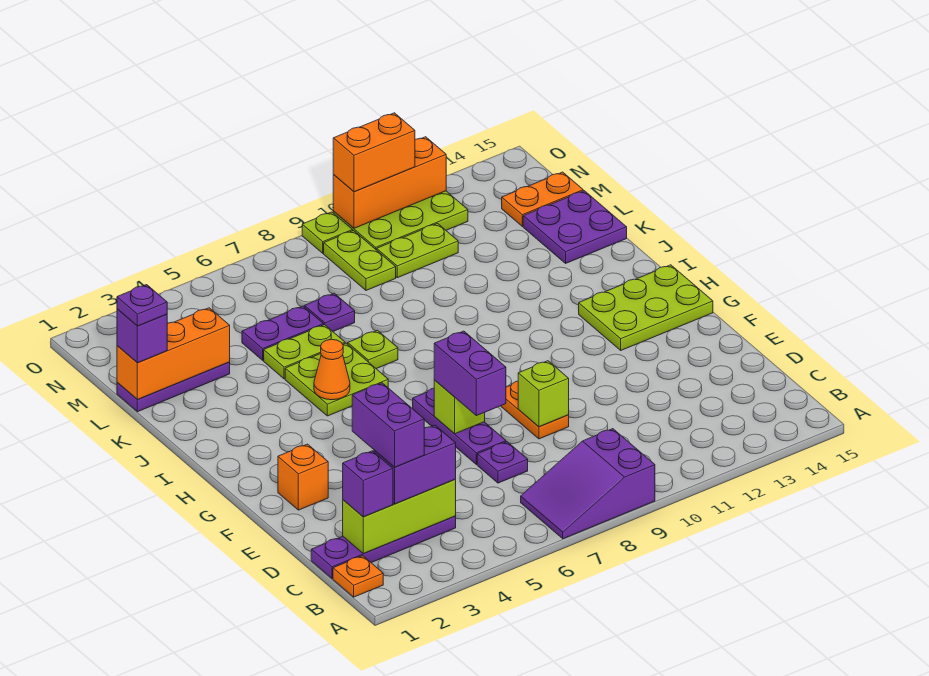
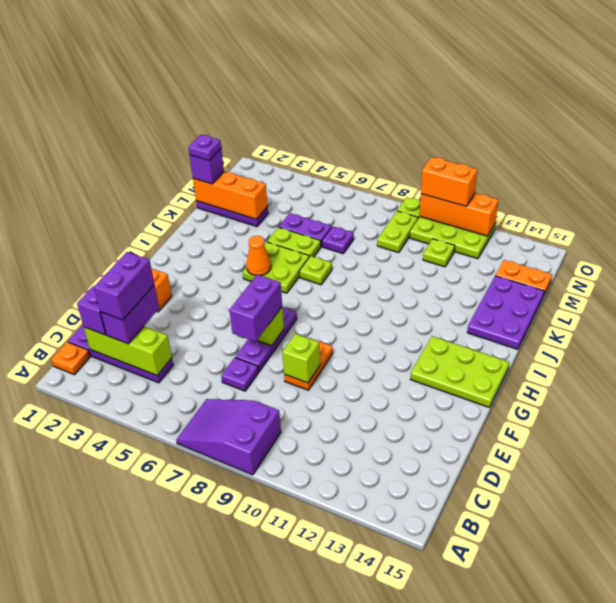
purple brick C3:C4 level 3 -> purple brick C3:D3 level 3
purple plate K14:L15 level 1 -> purple plate J14:L15 level 1
lime plate M10:M11 level 1 -> lime plate M11 level 1

